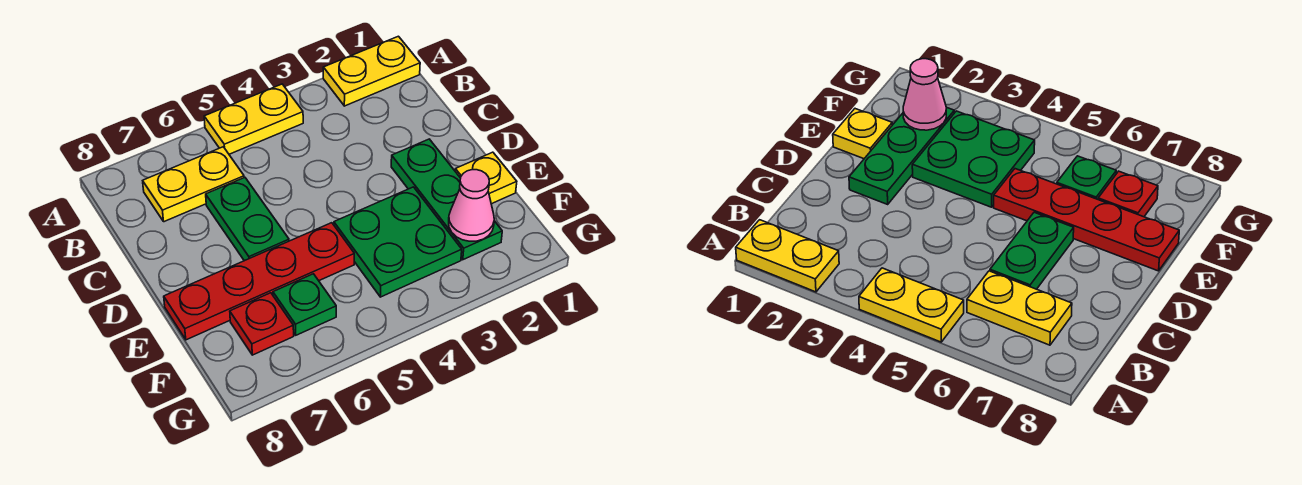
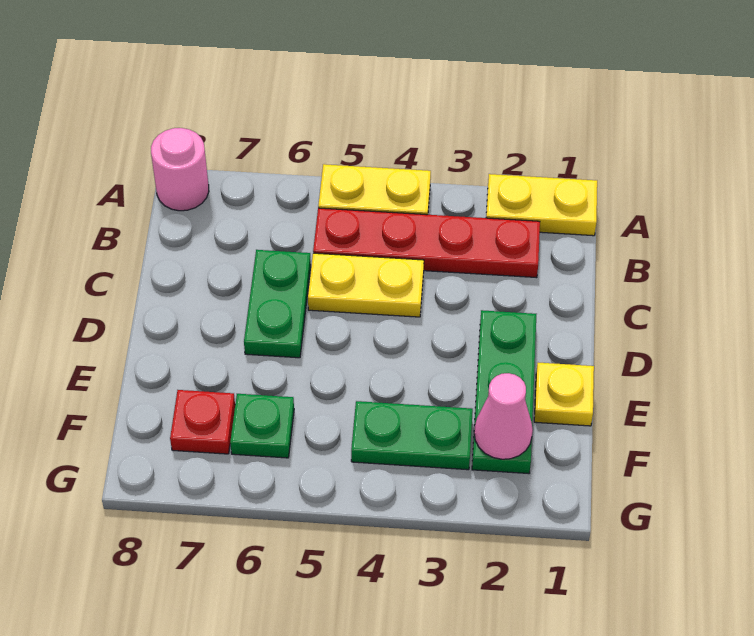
none -> pink round brick A8 level 1
yellow plate B6:B7 level 1 -> yellow plate C4:C5 level 1
green plate E3:F4 level 1 -> green plate F3:F4 level 1
red plate E5:E8 level 1 -> red plate B2:B5 level 1

